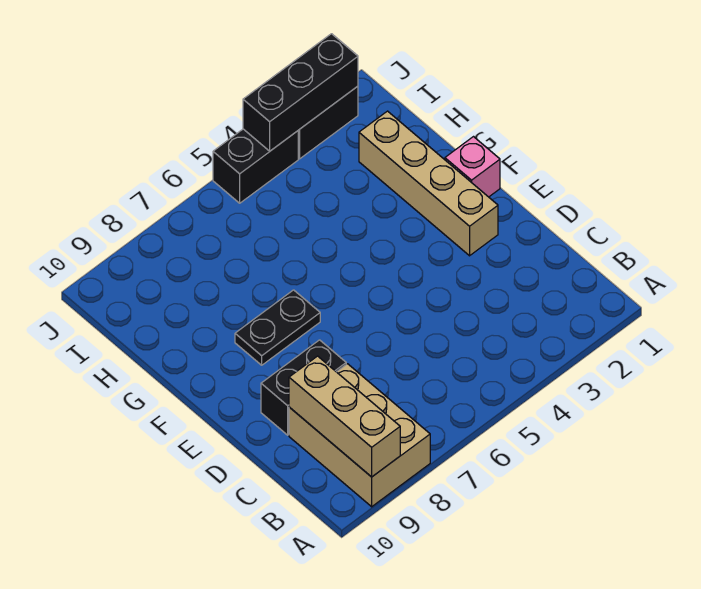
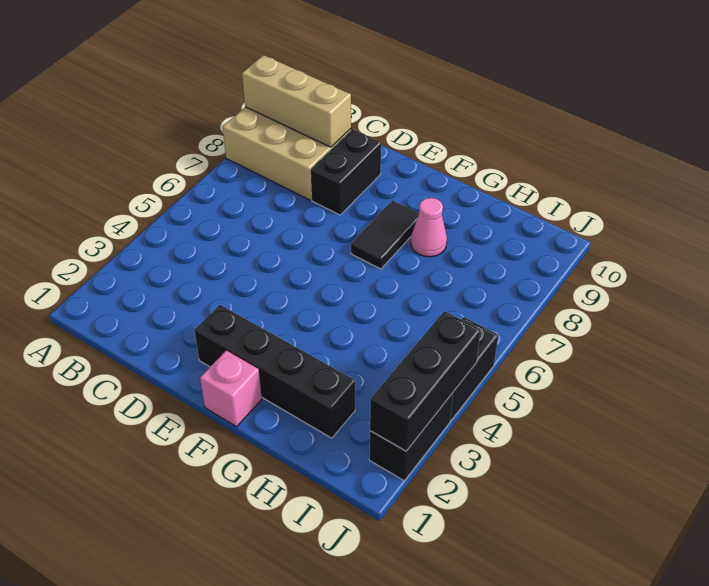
tan brick E2:H2 level 1 -> black brick E2:H2 level 1
black plate F7:F8 level 1 -> black tile F7:F8 level 1
none -> pink cone G8 level 1

